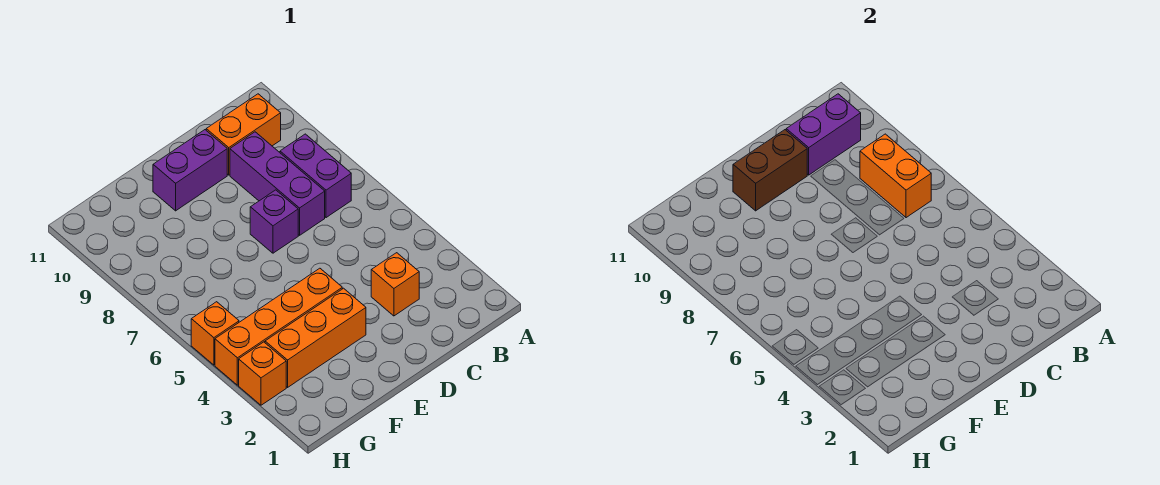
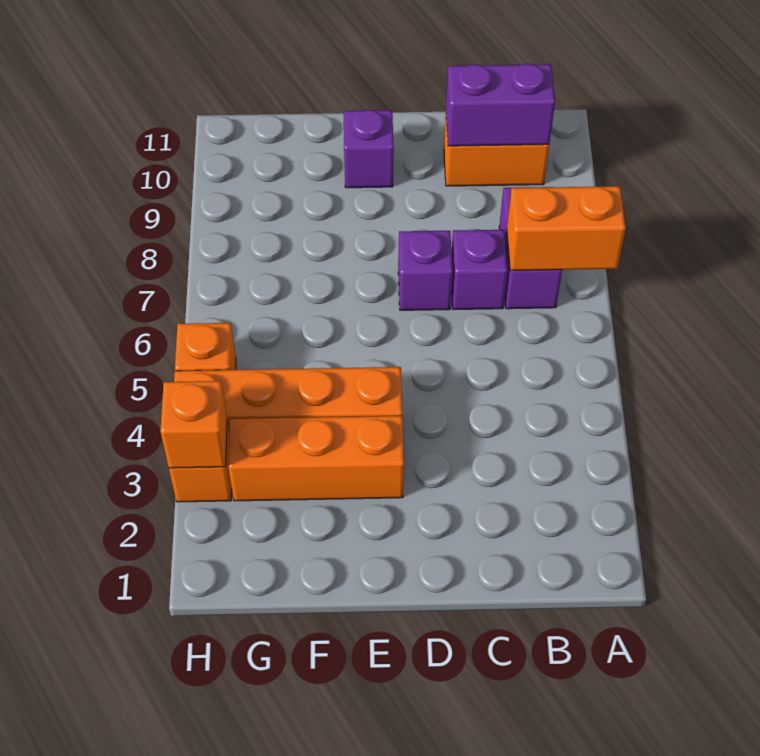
orange brick B7:B8 level 2 -> orange brick A7:B7 level 2
orange brick C3 level 1 -> orange brick H3 level 2
purple brick C7:C9 level 1 -> purple brick C7 level 1
purple brick D10:E10 level 1 -> purple brick E10 level 1
brown brick D10:E10 level 2 -> none

